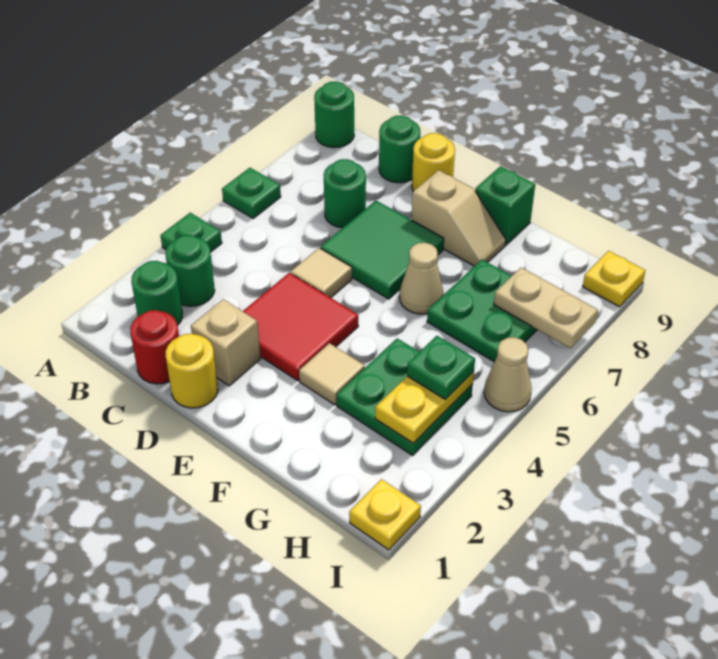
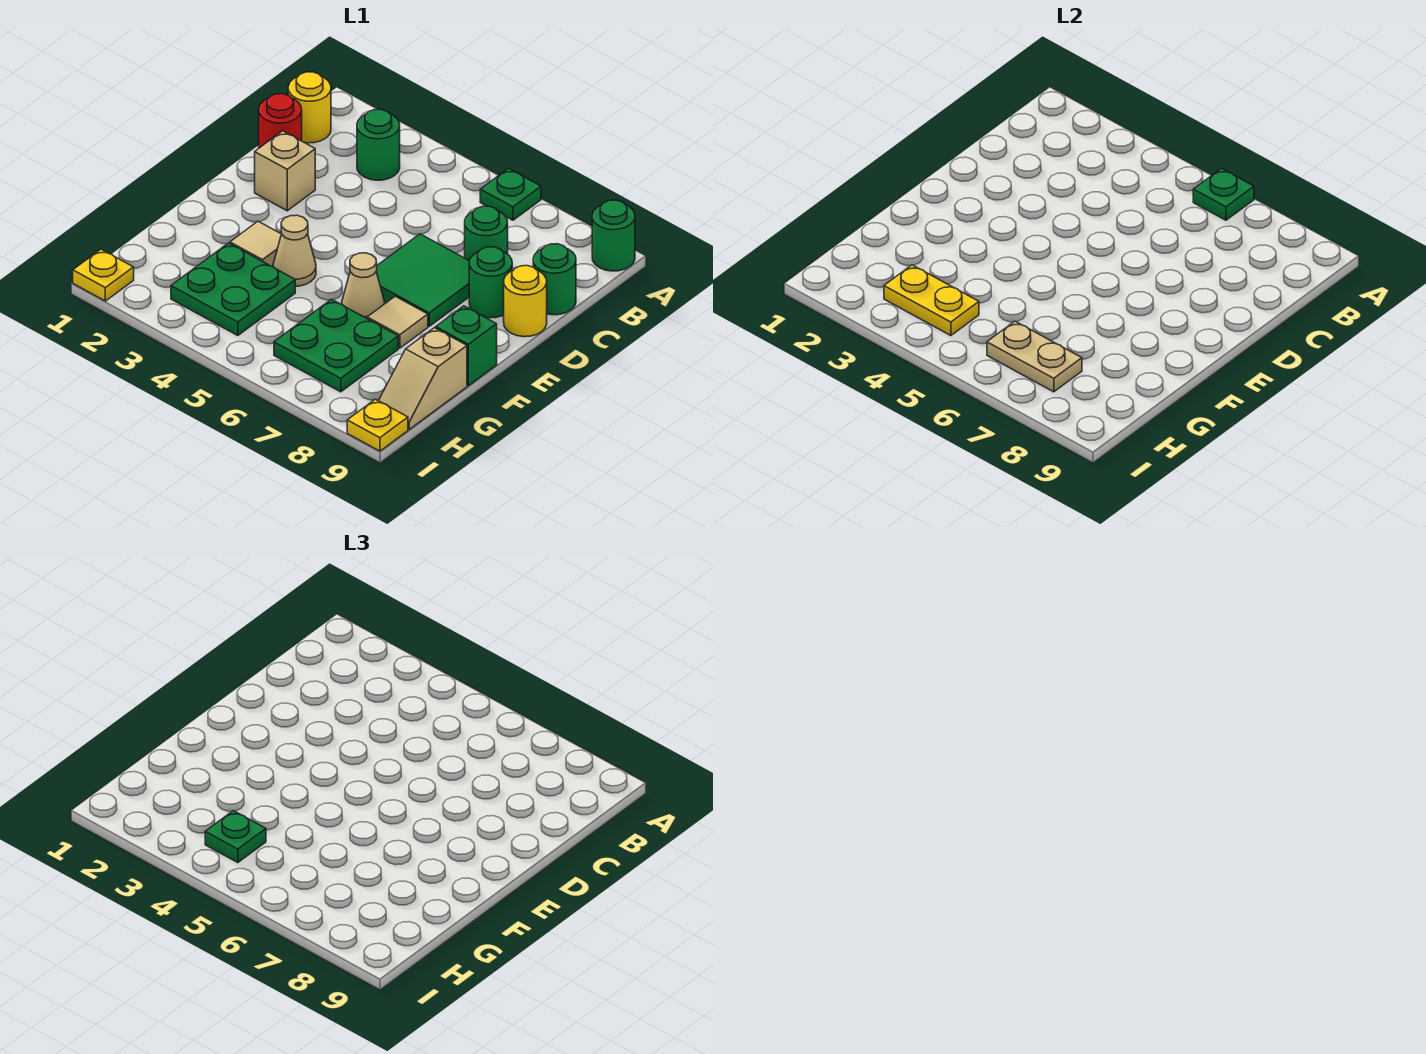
green plate A4 level 1 -> green plate A6 level 2
green round brick B2 level 1 -> green round brick D8 level 1
yellow round brick D1 level 1 -> yellow round brick B1 level 1
red tile D3:E4 level 1 -> none
tan tile D5 level 1 -> tan tile F7 level 1
tan slope E8:F8 level 1 top E -> tan slope G9:H9 level 1 top G
tan plate H7:I7 level 2 -> tan plate H6:H7 level 2
tan cone I5 level 1 -> tan cone F4 level 1

